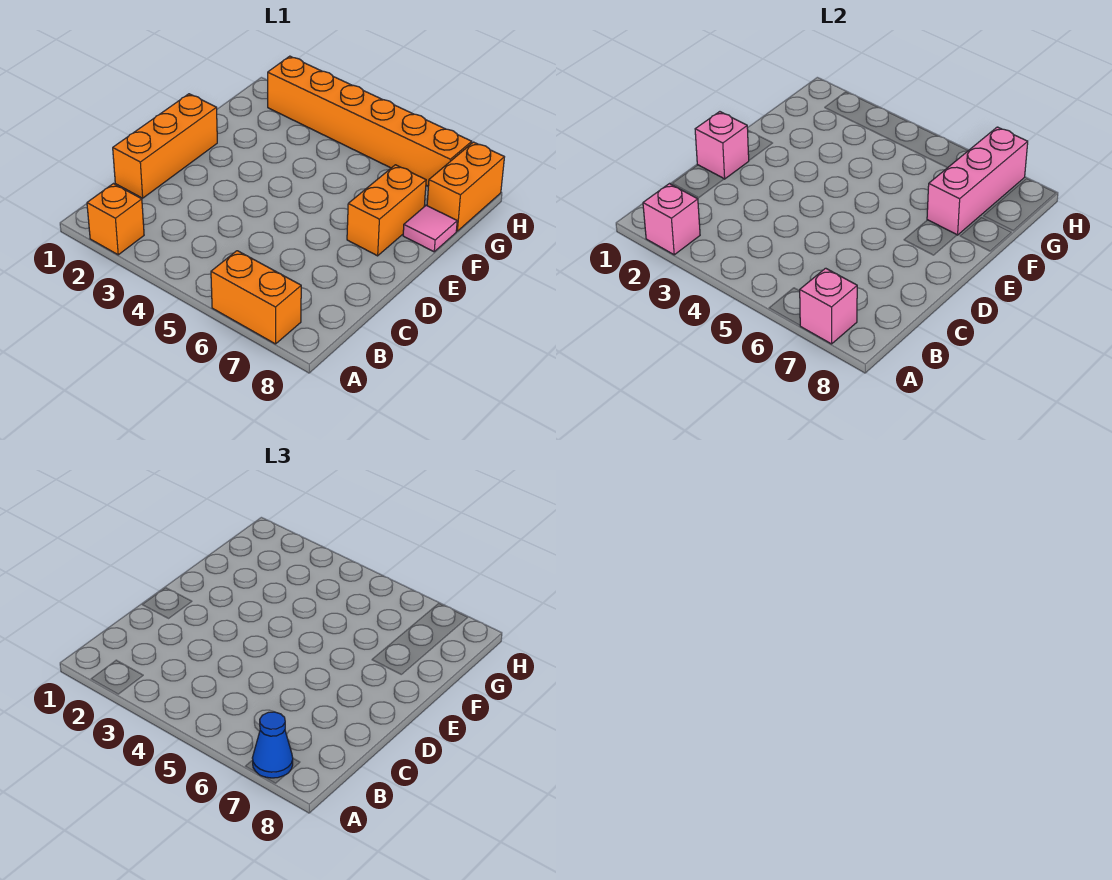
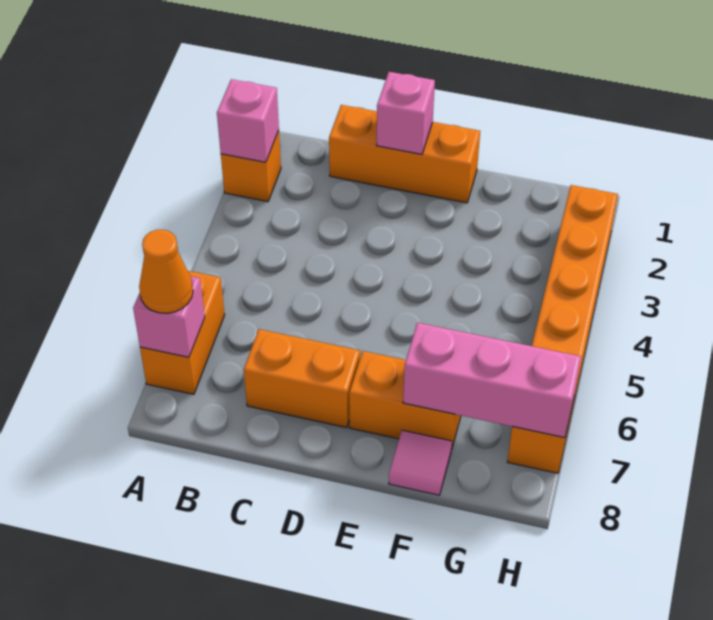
blue cone A7 level 3 -> orange cone A7 level 3
orange brick G8:H8 level 1 -> orange brick C7:D7 level 1

